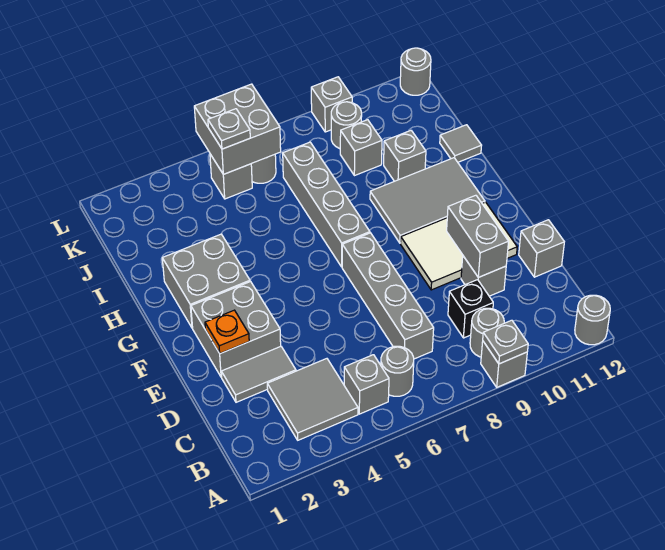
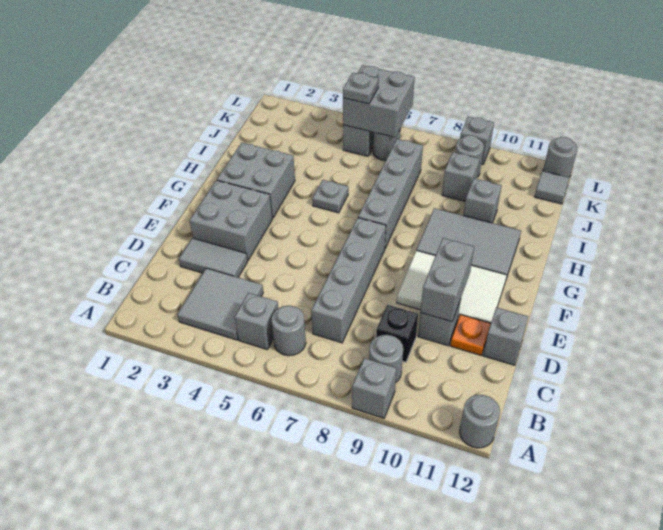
grey plate A9 level 2 -> grey plate H5 level 1
orange plate E2 level 2 -> orange plate D11 level 1
grey tile I12 level 1 -> grey tile K12 level 1

